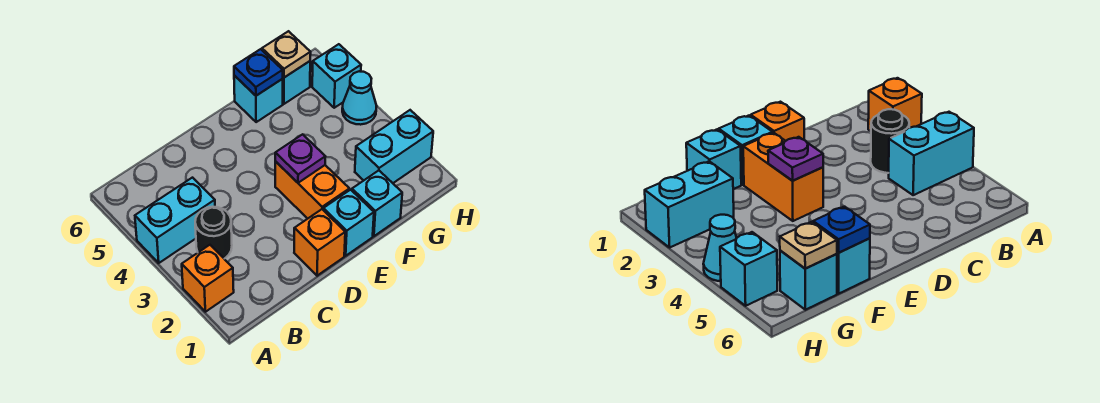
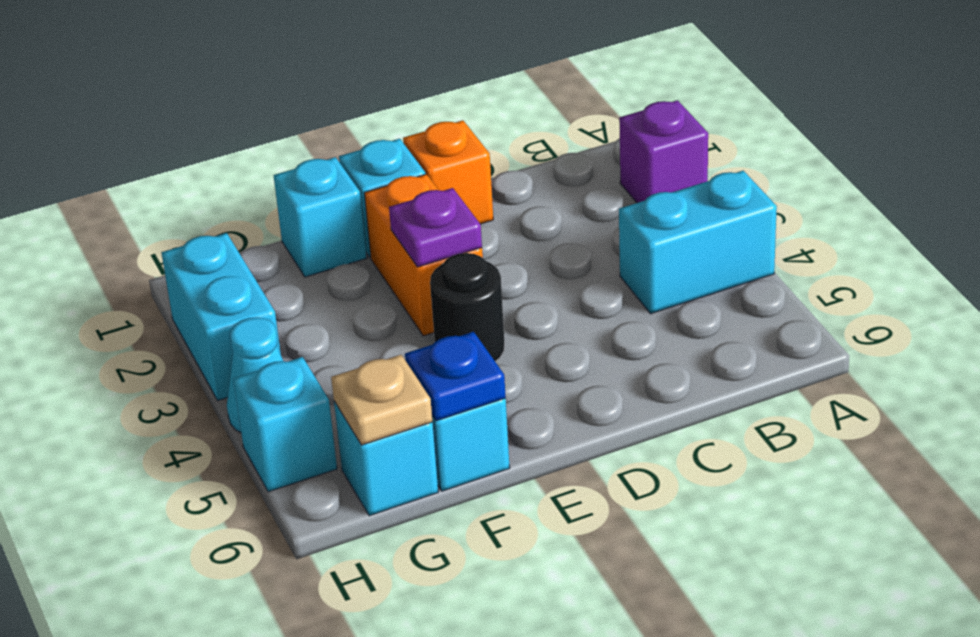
orange brick A2 level 1 -> purple brick A2 level 1
black round brick B3 level 1 -> black round brick E4 level 1
cyan brick G2:H2 level 1 -> cyan brick H2:H3 level 1

